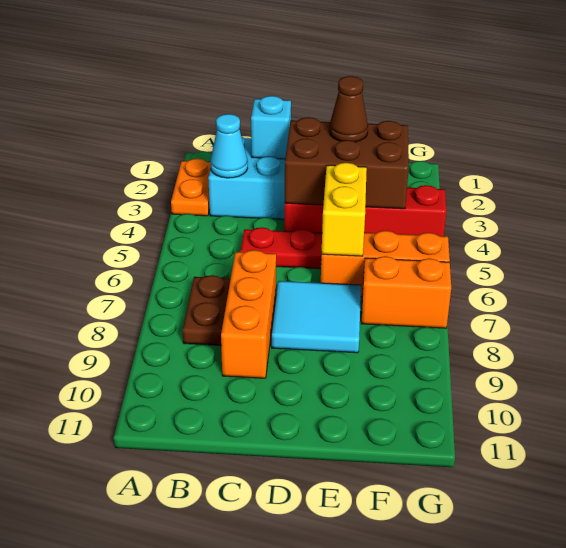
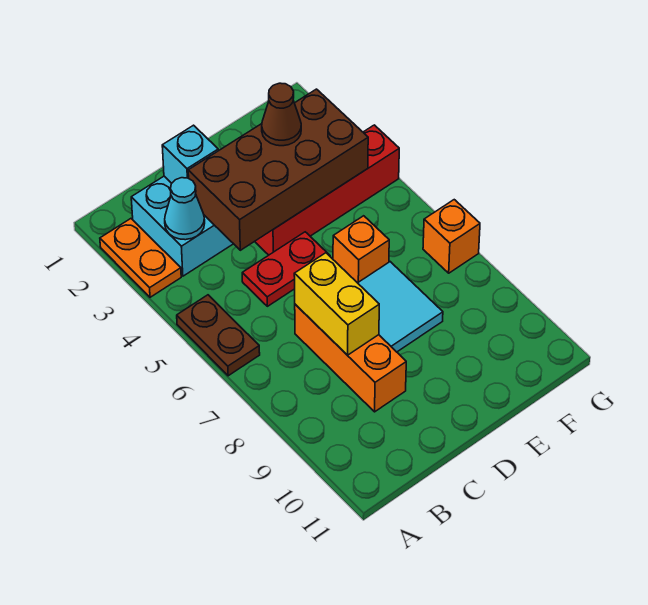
brown plate B7:B8 level 1 -> brown plate A5:A6 level 1
brown brick D3:F4 level 2 -> brown brick C3:F4 level 2
yellow brick E5:E6 level 2 -> yellow brick C7:C8 level 2
orange brick E6:G6 level 1 -> orange brick E6 level 1
orange brick F7:G7 level 1 -> orange brick G7 level 1

